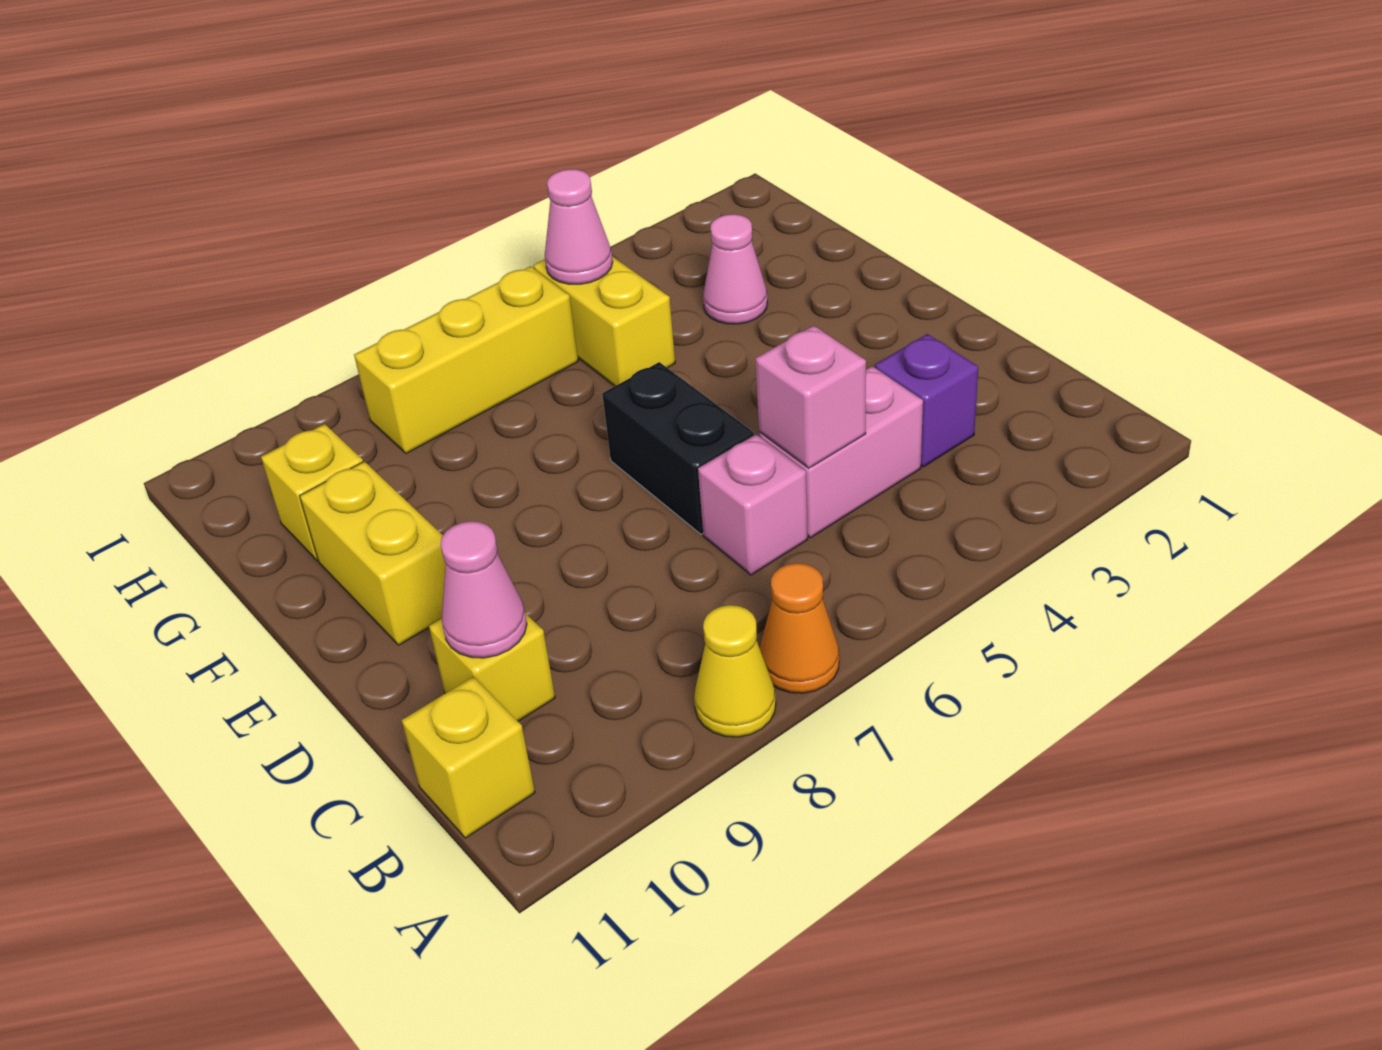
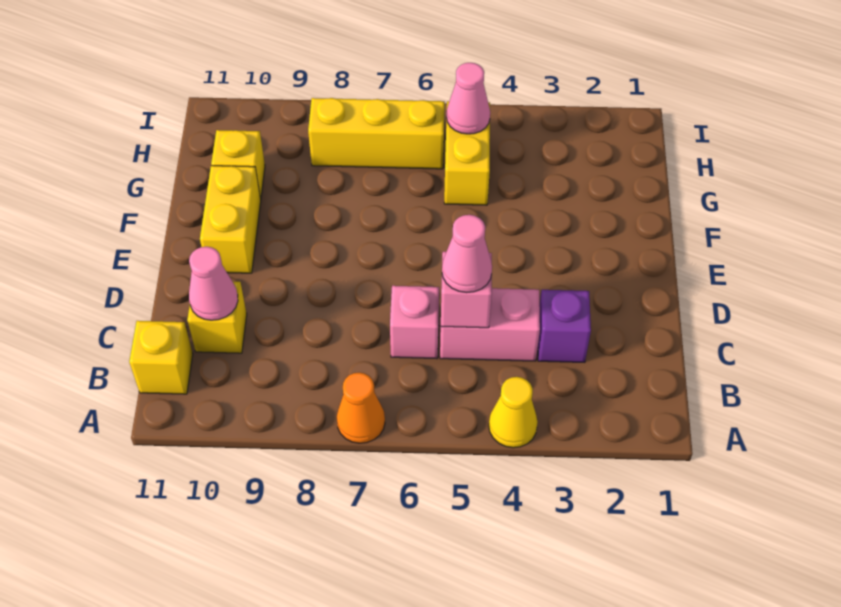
yellow cone A8 level 1 -> yellow cone A4 level 1
black brick D6:E6 level 1 -> none
pink cone G3 level 1 -> pink cone C5 level 3

